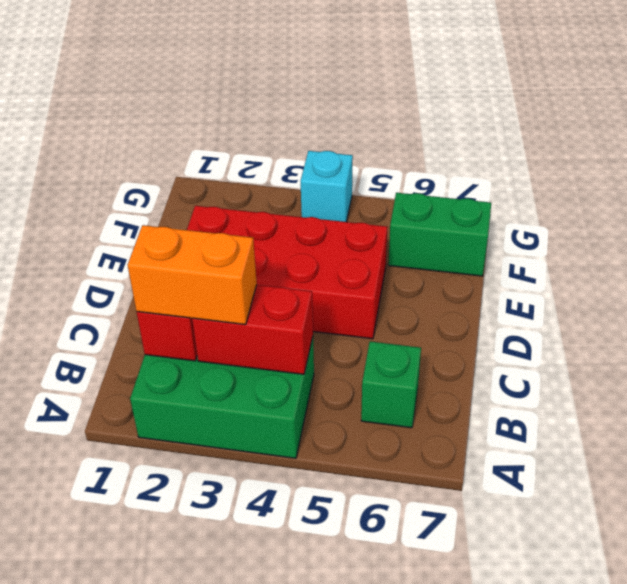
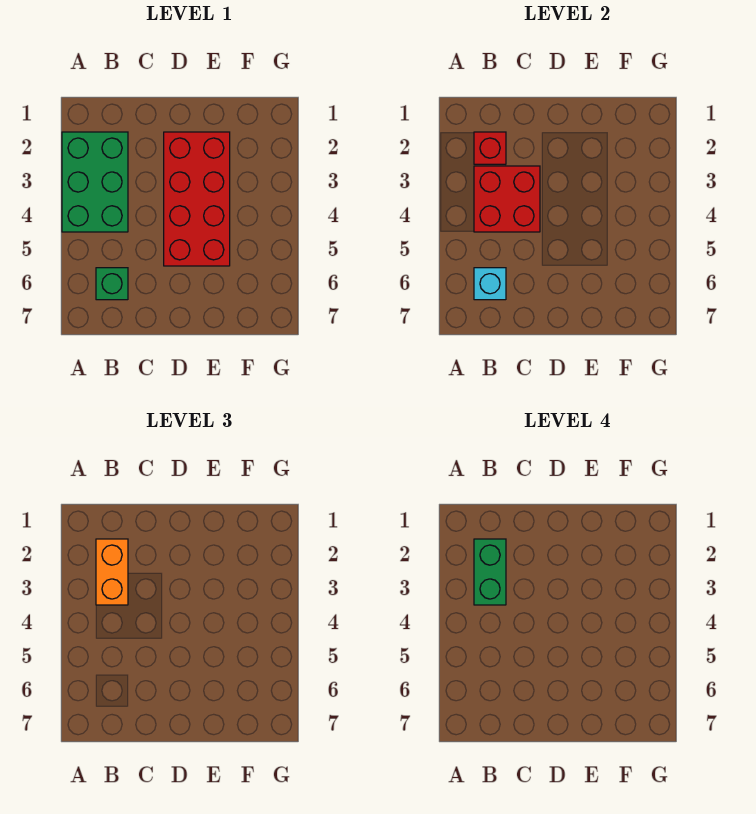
red brick B3:B4 level 2 -> red brick B3:C4 level 2
green brick F6:F7 level 1 -> green brick B2:B3 level 4
cyan brick G4 level 1 -> cyan brick B6 level 2

